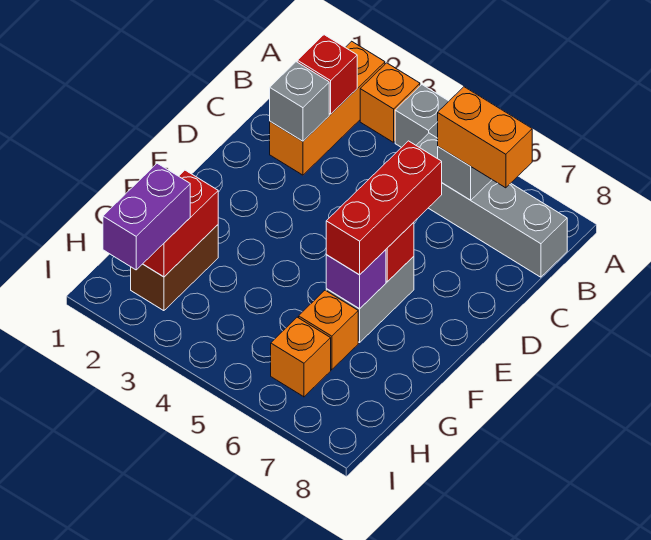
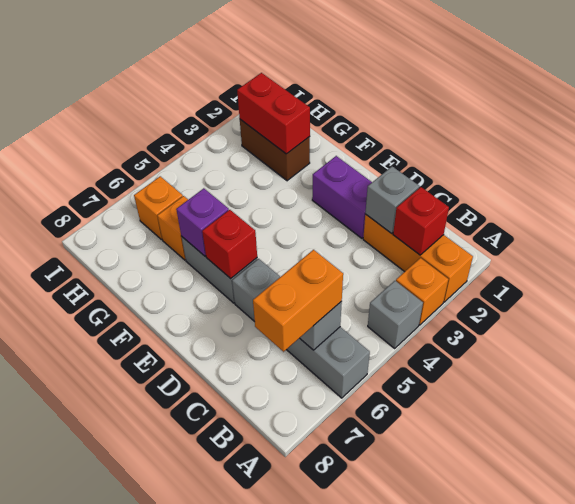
grey brick B5:B8 level 1 -> grey brick A6:D6 level 1
red brick D6:F6 level 3 -> none
purple brick H2:I2 level 3 -> purple brick D2:E2 level 1

